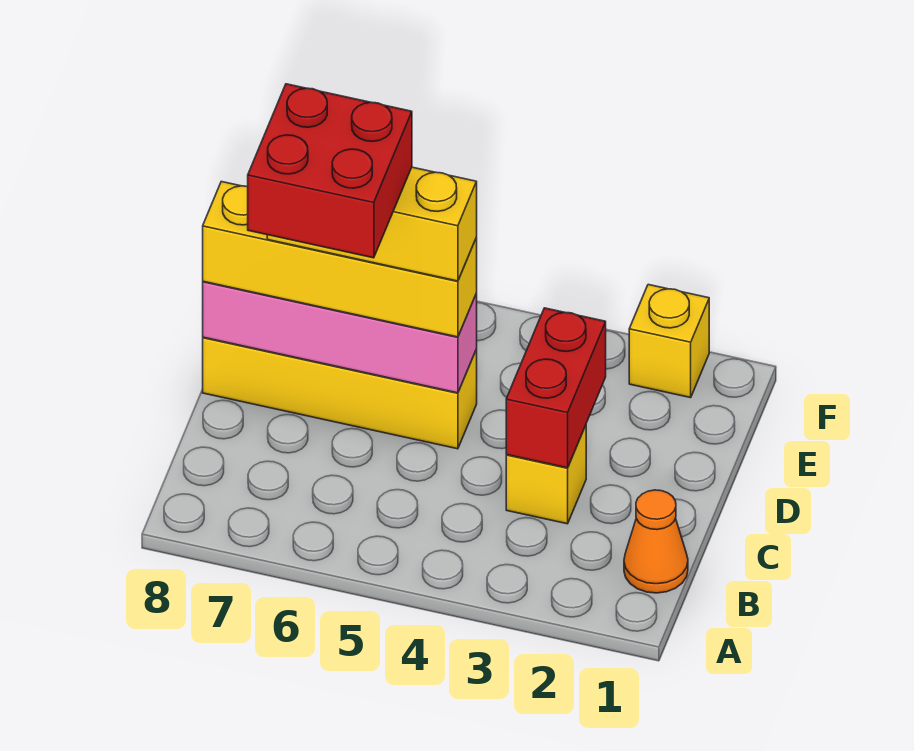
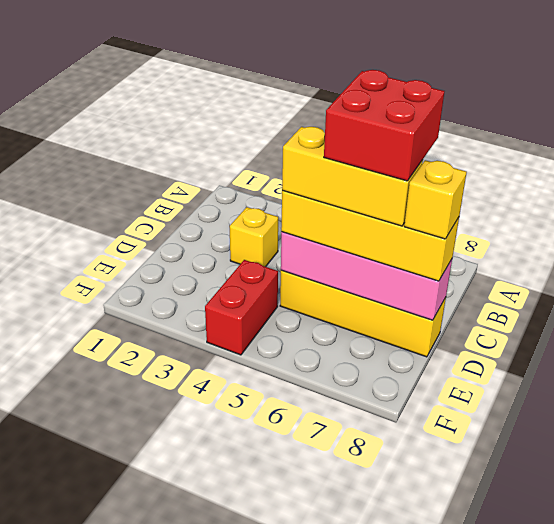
orange cone B1 level 1 -> none
red brick C3:D3 level 2 -> red brick E4:F4 level 1
yellow brick F2 level 1 -> yellow brick D8 level 4

